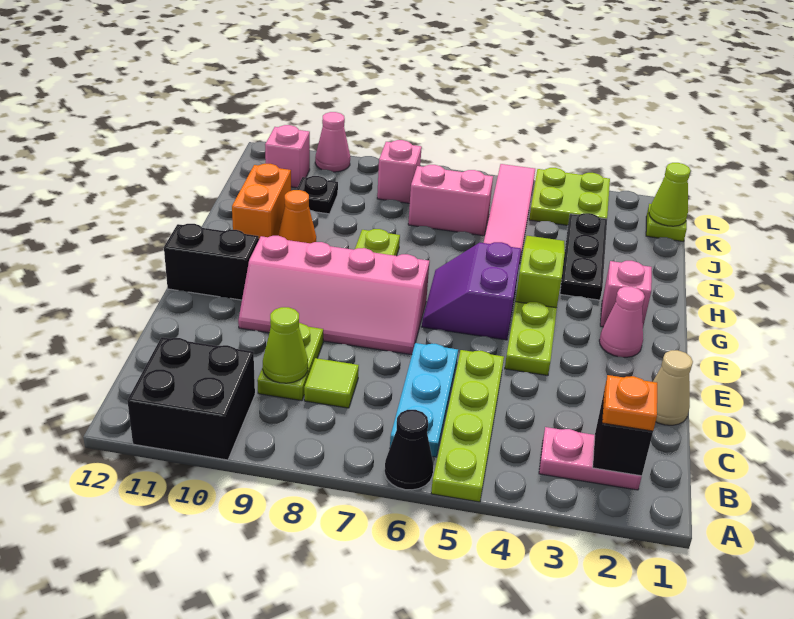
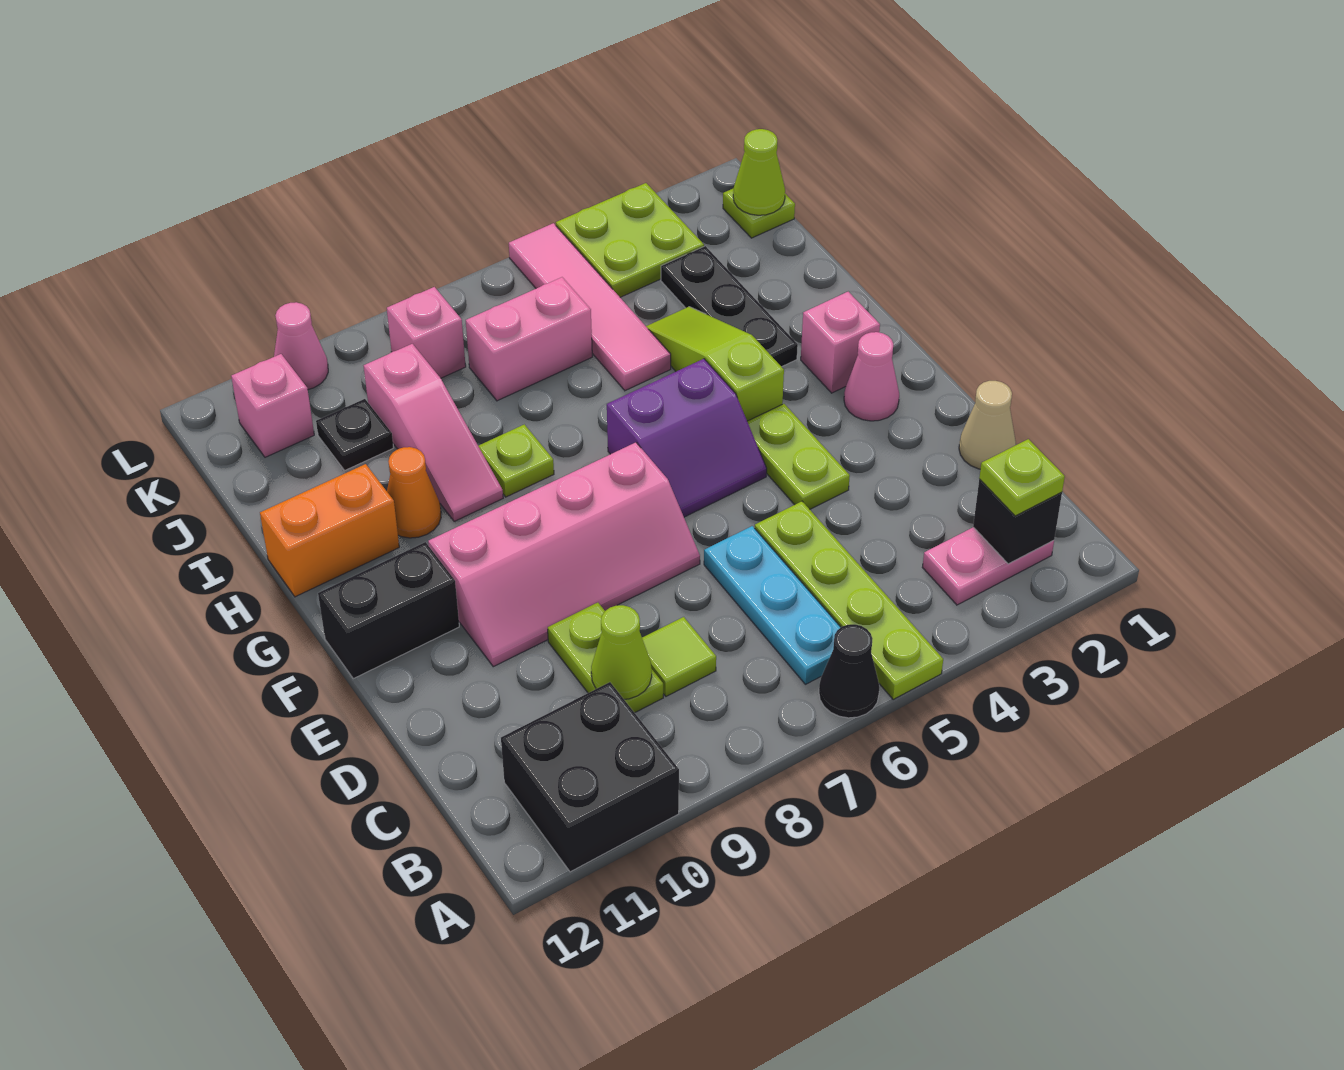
orange plate B2 level 3 -> lime plate B2 level 3
purple slope F5:G6 level 1 top 5 -> purple slope F5:G6 level 1 top G
none -> pink slope H9:J9 level 1 top J
orange brick H11:I11 level 1 -> orange brick H11:H12 level 1

